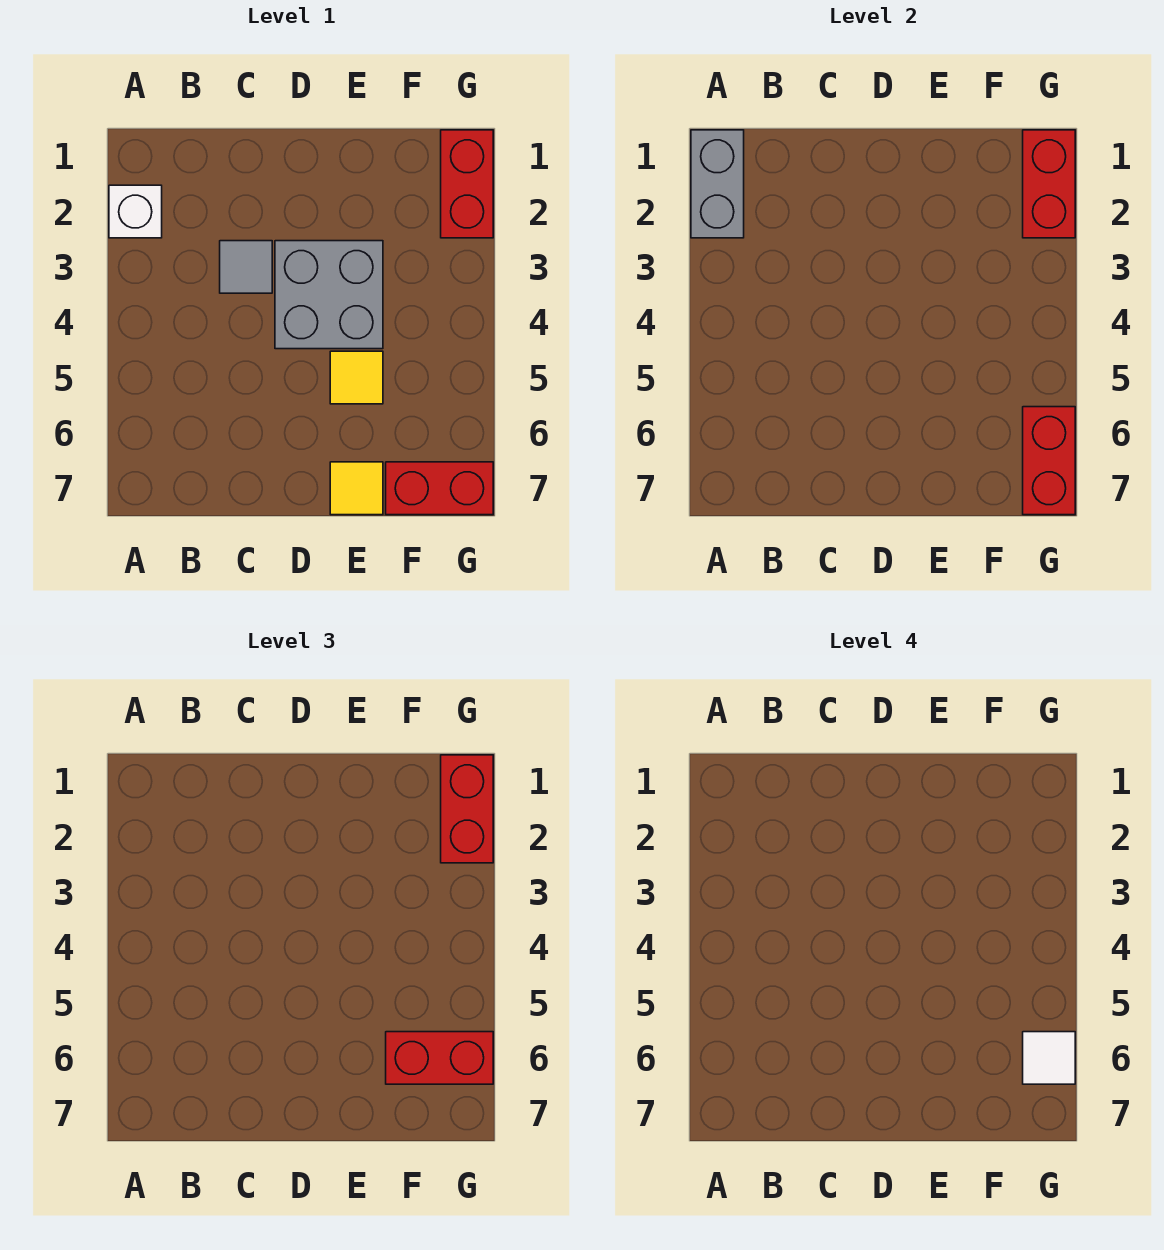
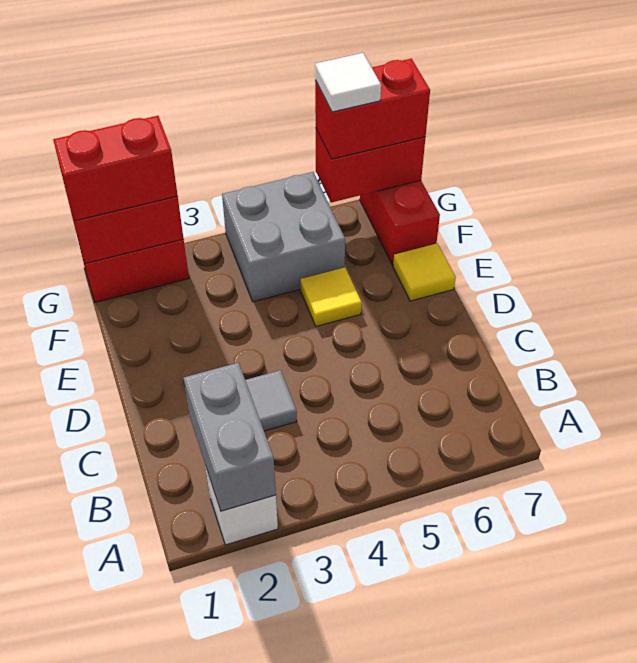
grey brick A1:A2 level 2 -> grey brick A2:B2 level 2
grey brick D3:E4 level 1 -> grey brick F4:G5 level 1
red brick F6:G6 level 3 -> red brick G6:G7 level 3

